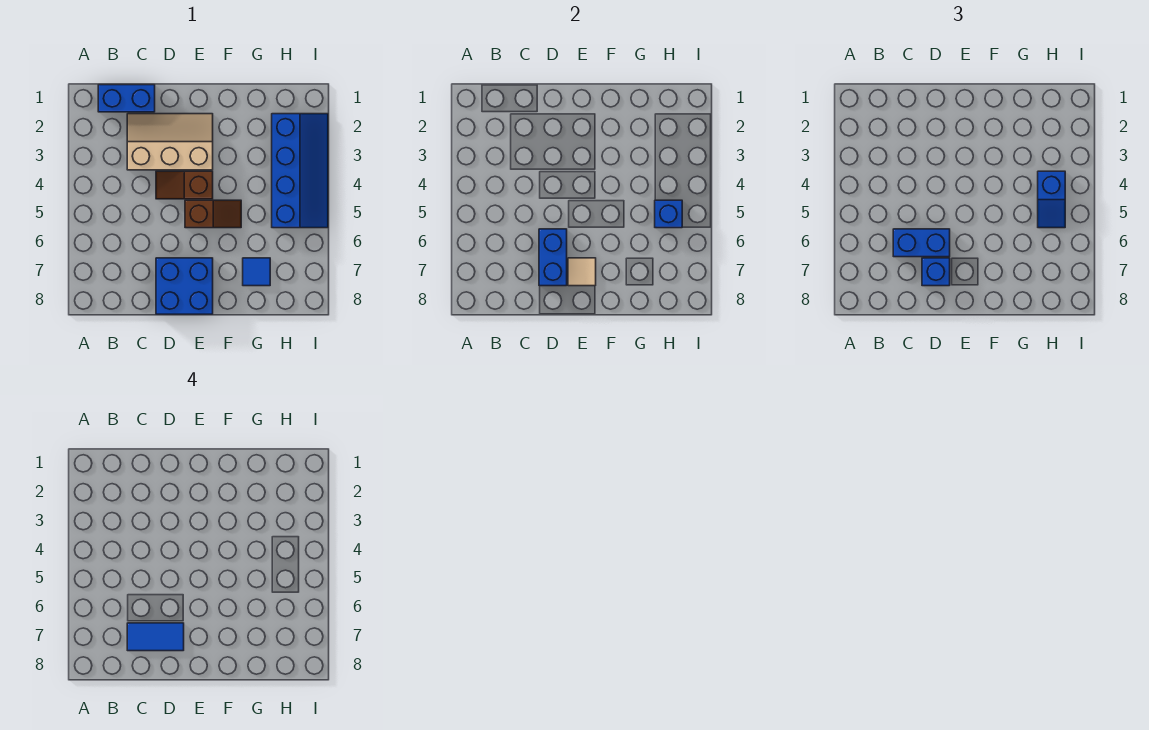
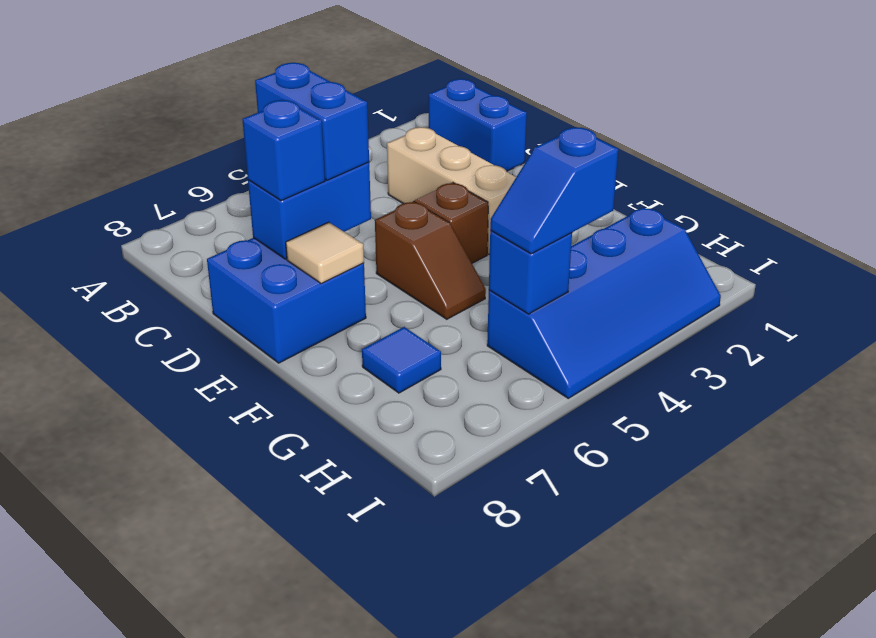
blue tile C7:D7 level 4 -> none

